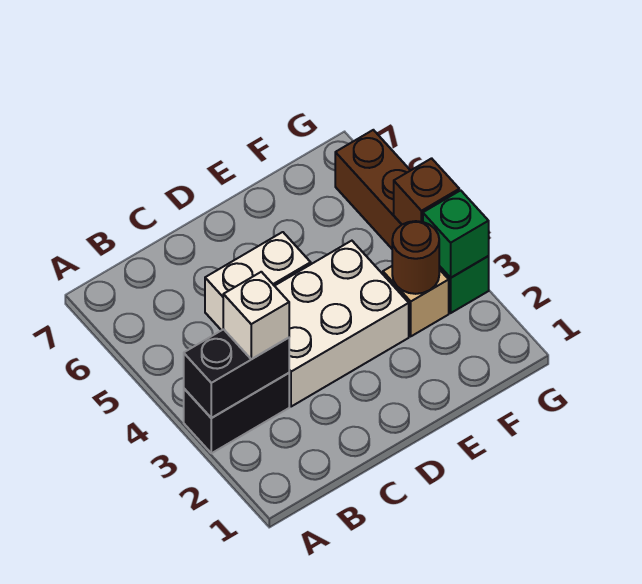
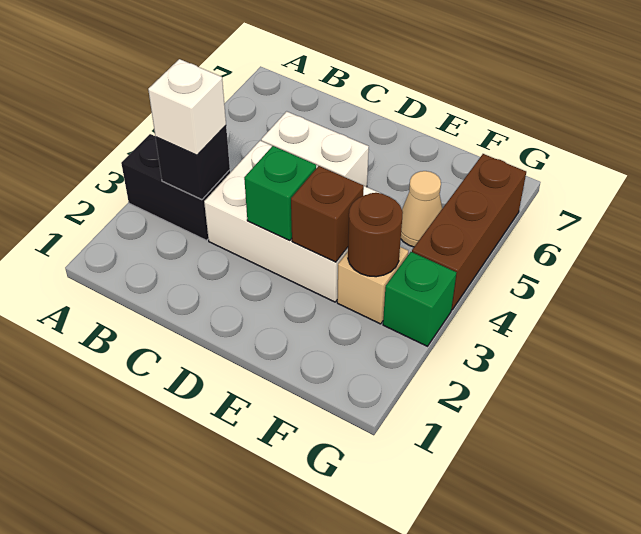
black brick A3:B3 level 2 -> black brick B3 level 2
none -> tan cone F5 level 1
green brick G3 level 2 -> green brick D3 level 2
brown brick G4 level 2 -> brown brick E3 level 2

